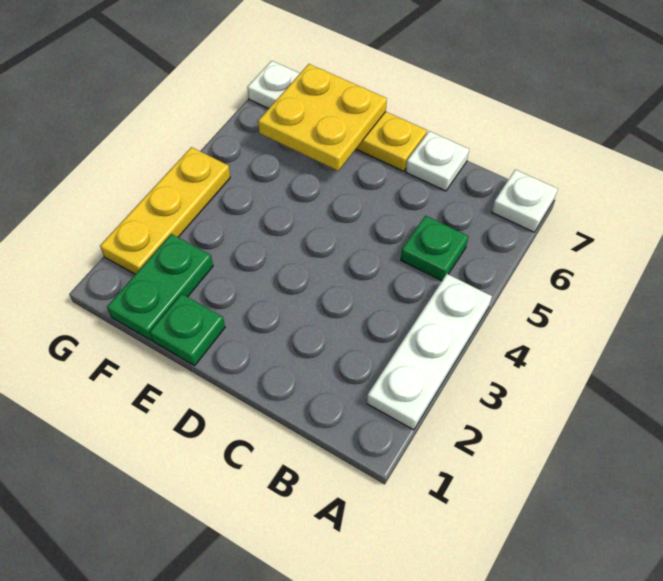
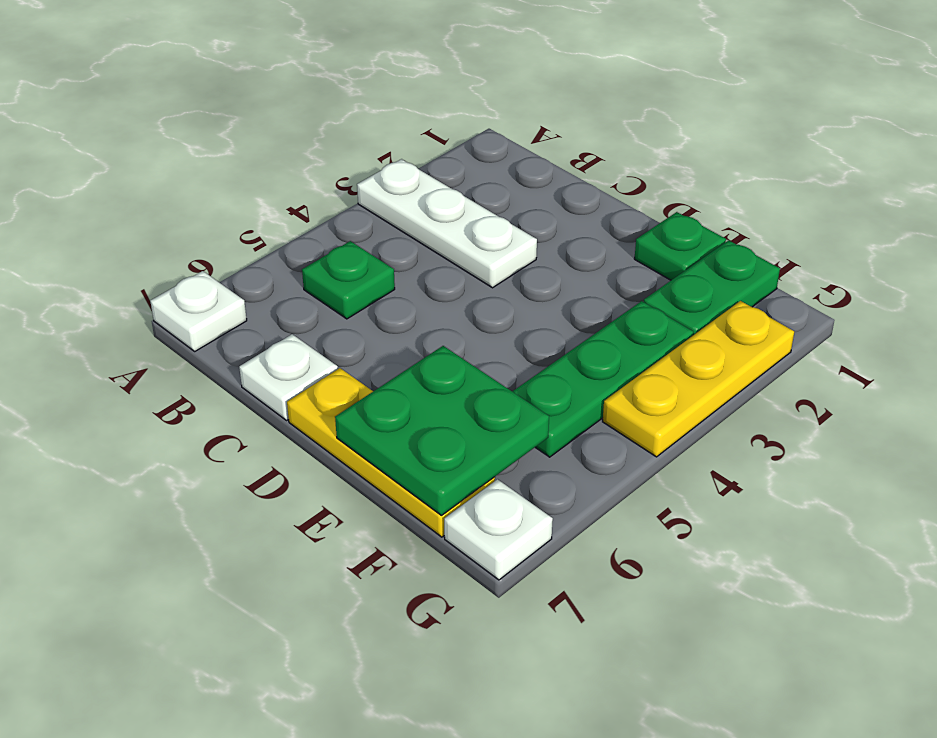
white plate A2:A4 level 1 -> white plate A3:C3 level 1
yellow plate E6:F7 level 2 -> green plate E6:F7 level 2
none -> green plate F3:F5 level 1

